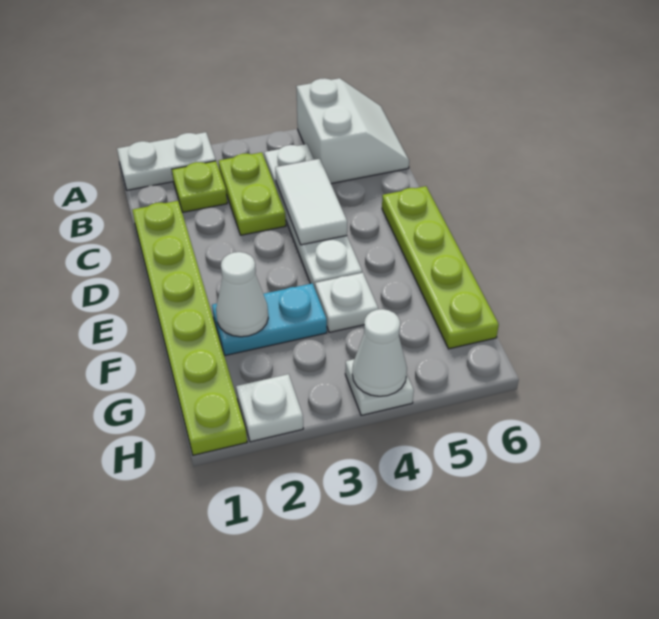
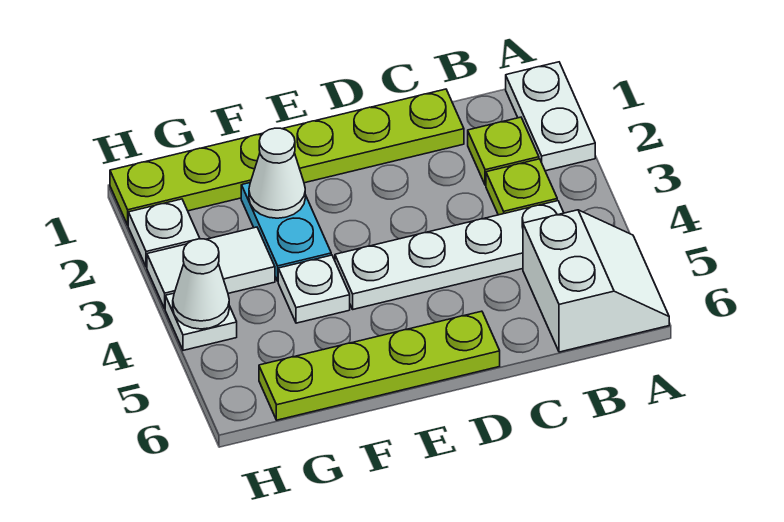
white slope A5:B6 level 1 top 5 -> white slope A5:B6 level 1 top B
lime plate B3:C3 level 1 -> lime plate B3 level 1
white tile C4:D4 level 2 -> white tile G3:H3 level 1

